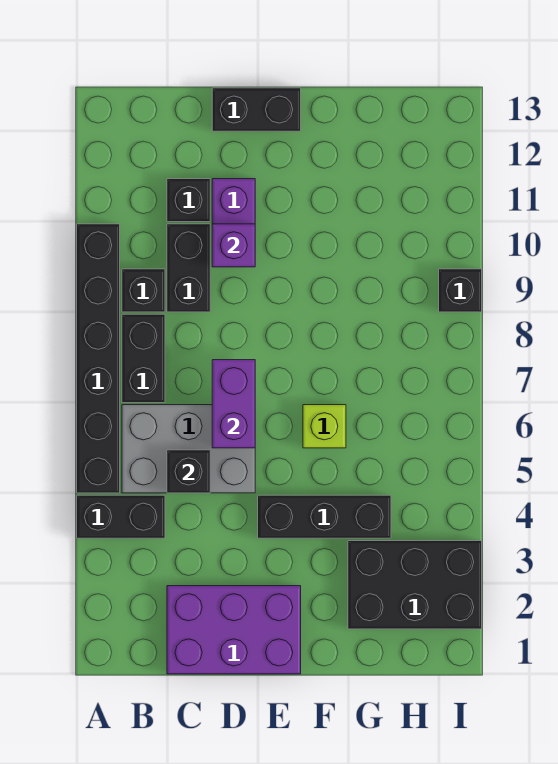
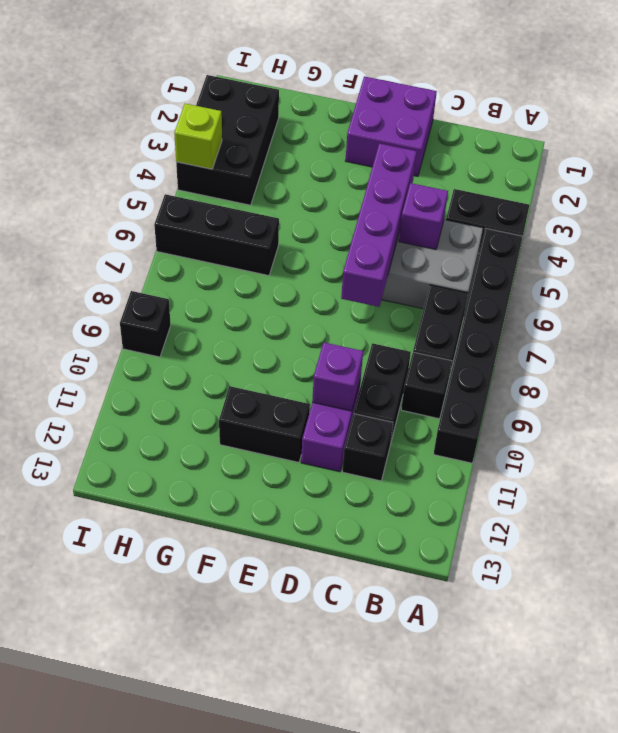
purple brick C1:E2 level 1 -> purple brick D1:E2 level 1
black brick C5 level 2 -> purple brick C5 level 2
purple brick D6:D7 level 2 -> purple brick D4:D7 level 2
black brick D13:E13 level 1 -> black brick E11:F11 level 1
black brick E4:G4 level 1 -> black brick G6:I6 level 1
lime brick F6 level 1 -> lime brick I4 level 2
black brick G2:I3 level 1 -> black brick H2:I4 level 1

